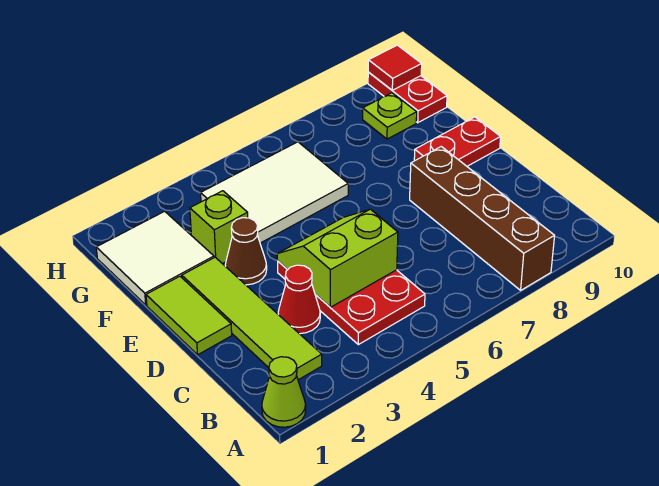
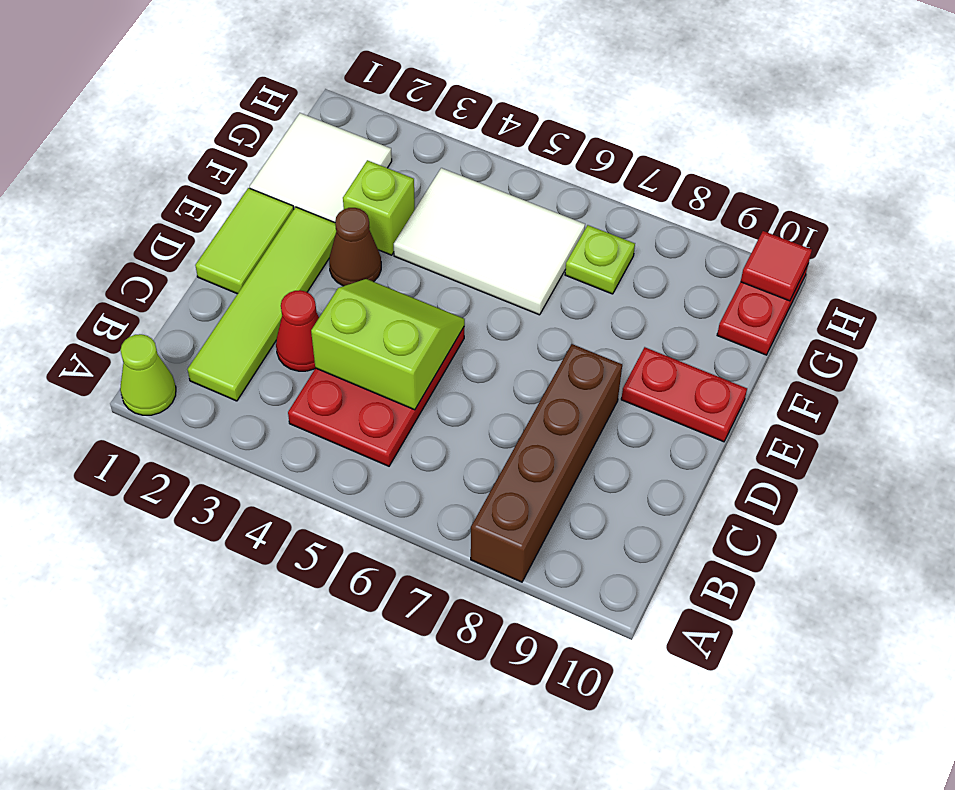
lime plate G9 level 1 -> lime plate G7 level 1

